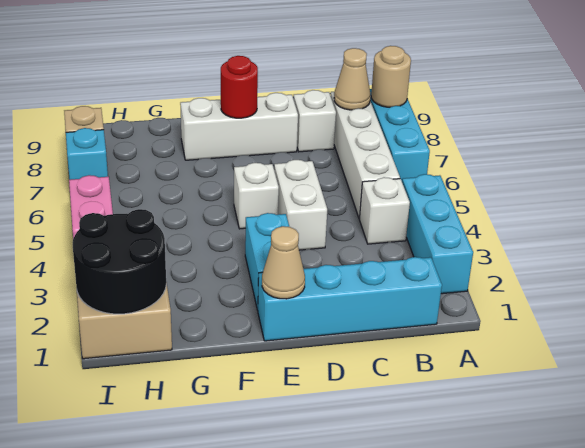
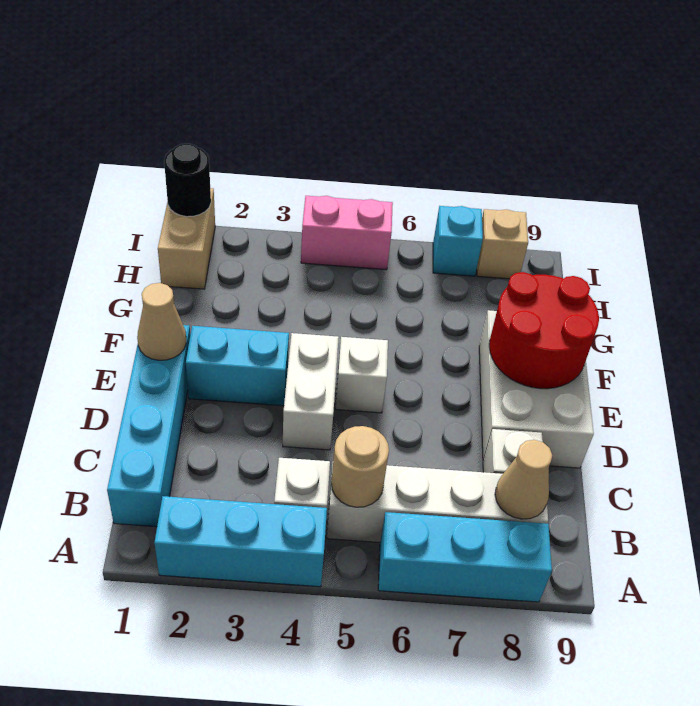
tan round brick A8 level 2 -> tan round brick B5 level 2
white brick D4:D5 level 1 -> white brick D4:E4 level 1
white brick D8:F8 level 1 -> white brick D8:F9 level 1
red round brick E8 level 2 -> red round brick E8:F9 level 2
black round brick H1:I2 level 2 -> black round brick I1 level 2

